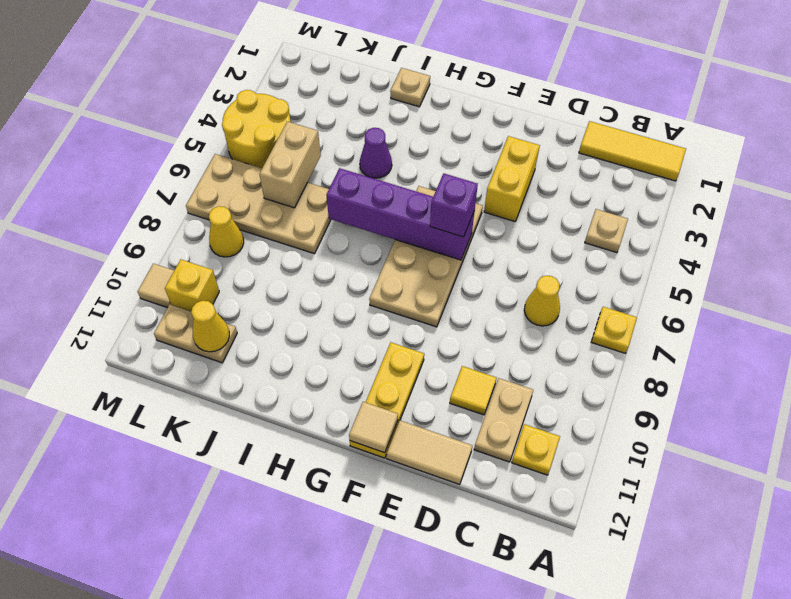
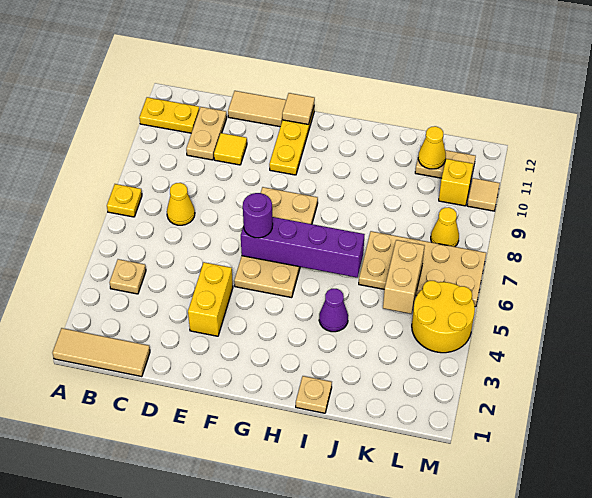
yellow tile A1:C1 level 1 -> tan tile A1:C1 level 1
yellow plate B11 level 1 -> yellow plate A11:B11 level 1
purple brick F6 level 3 -> purple round brick F6 level 3

